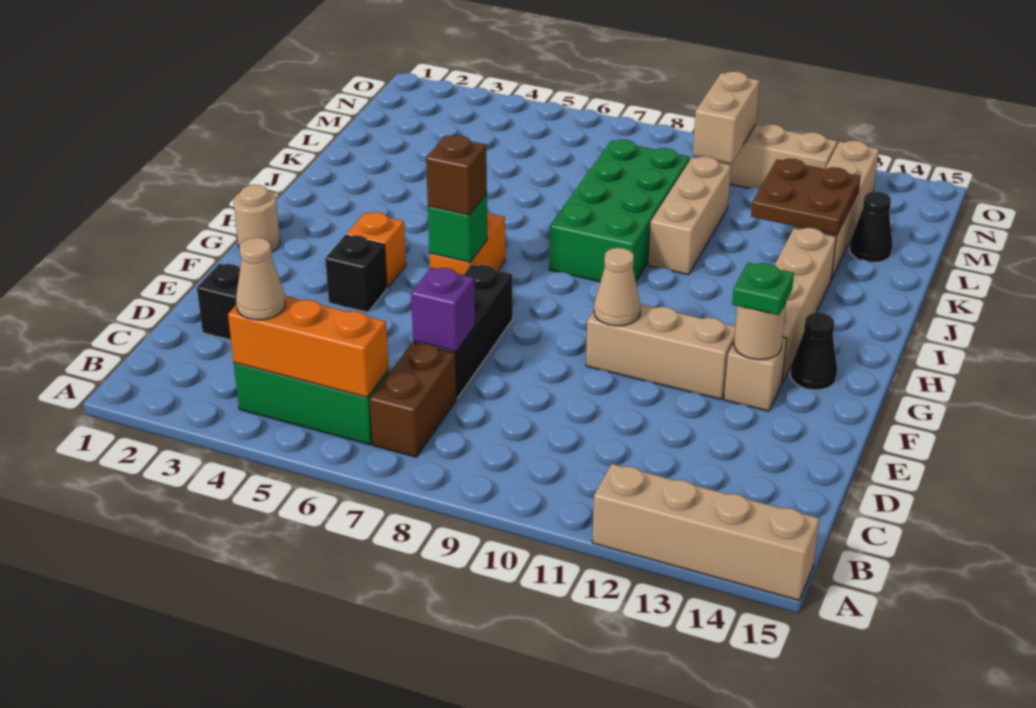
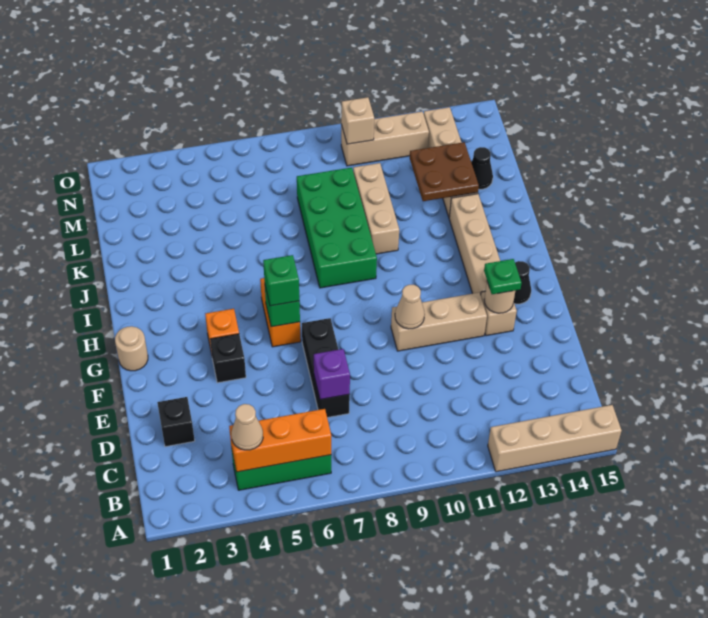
brown brick B7:C7 level 1 -> none
brown brick G6 level 3 -> green brick G6 level 3
tan brick M10:N10 level 2 -> tan brick N10 level 2

